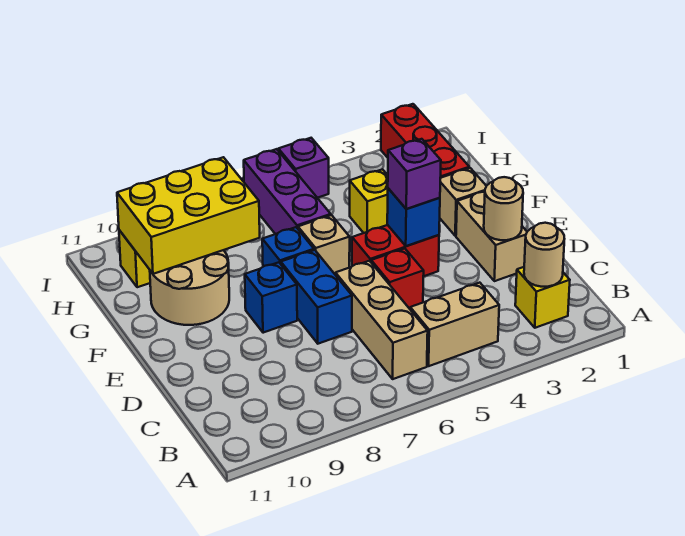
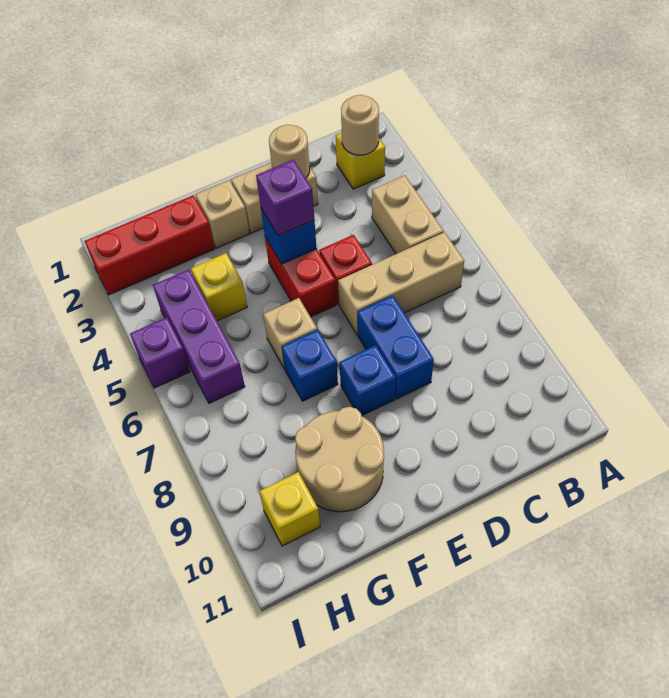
blue brick D7:E7 level 1 -> blue brick D7:D8 level 1
purple brick G6:I6 level 1 -> purple brick H4:H6 level 1
yellow brick G8:H10 level 2 -> none

